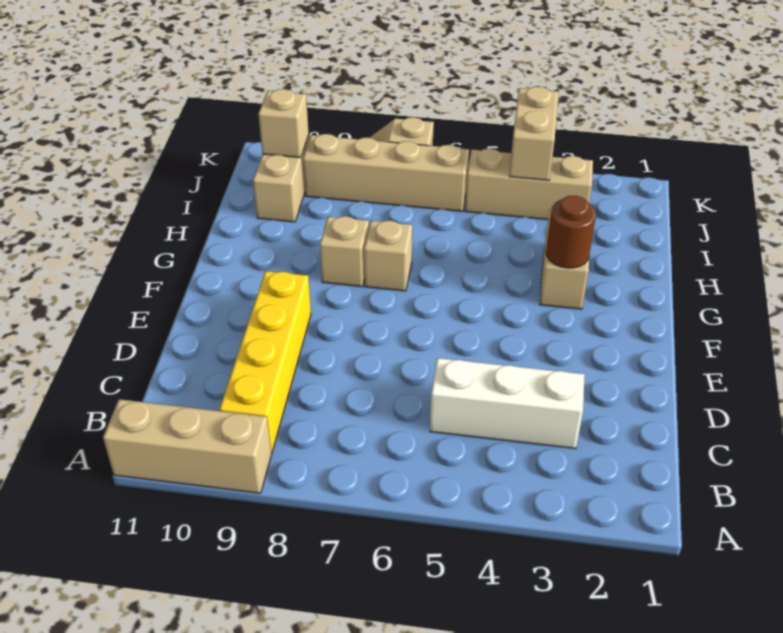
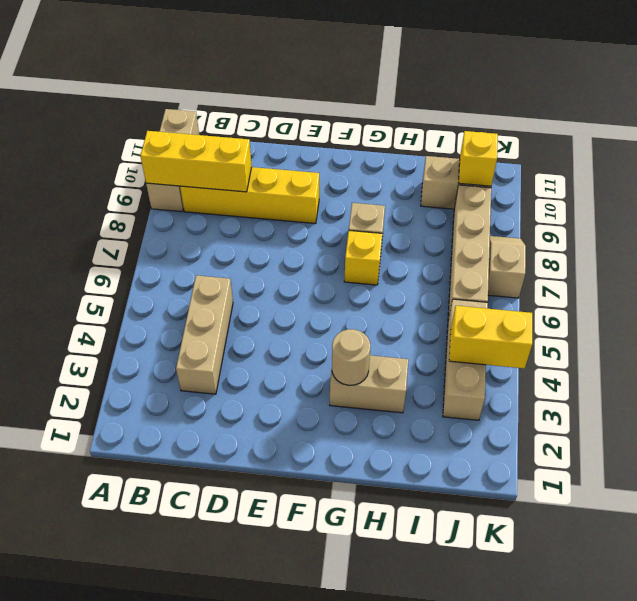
none -> yellow brick A9:C9 level 2
white brick C3:C5 level 1 -> tan brick C3:C5 level 1
brown round brick G3 level 2 -> tan round brick G3 level 2
tan brick G7 level 1 -> yellow brick G7 level 1
tan brick J4:K4 level 2 -> yellow brick J4:K4 level 2
tan brick J10 level 2 -> yellow brick J10 level 2

